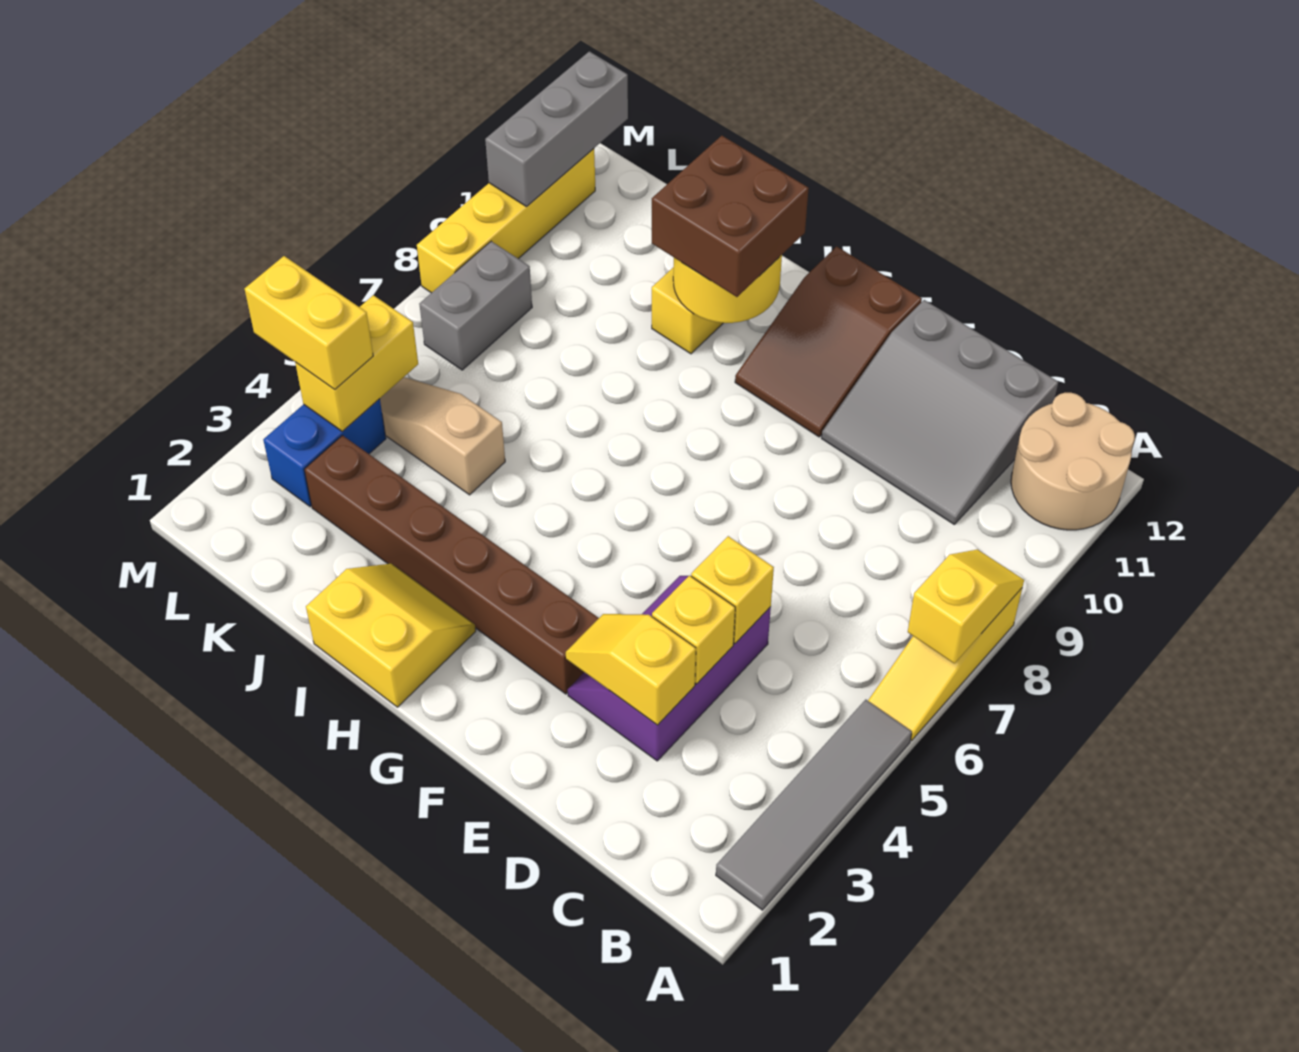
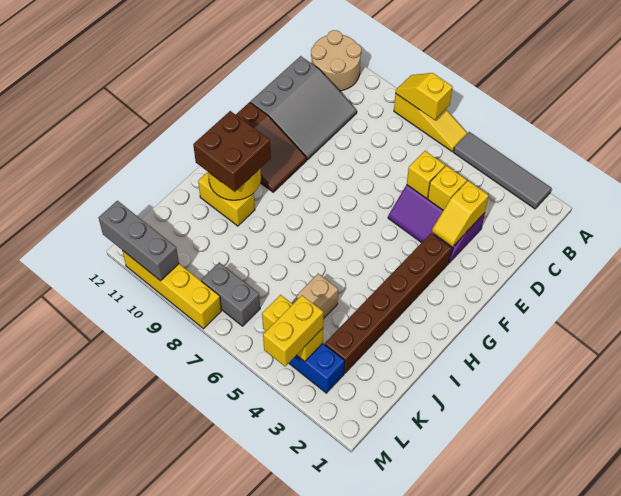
yellow slope H1:I2 level 1 top 1 -> none

